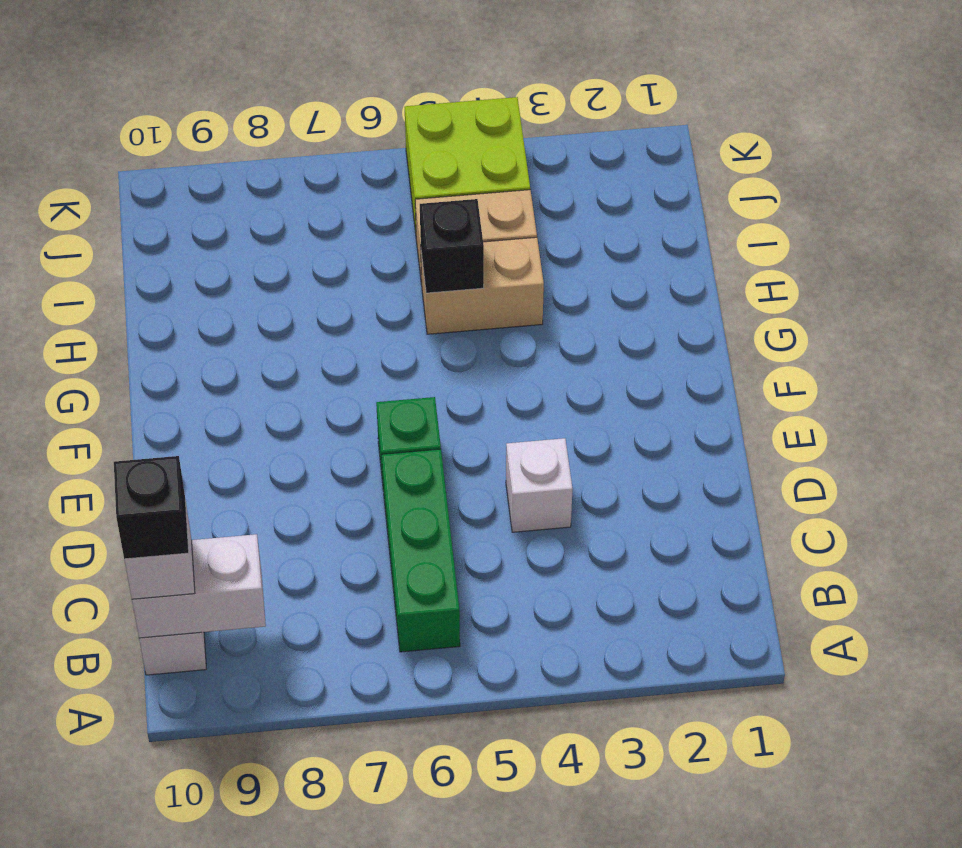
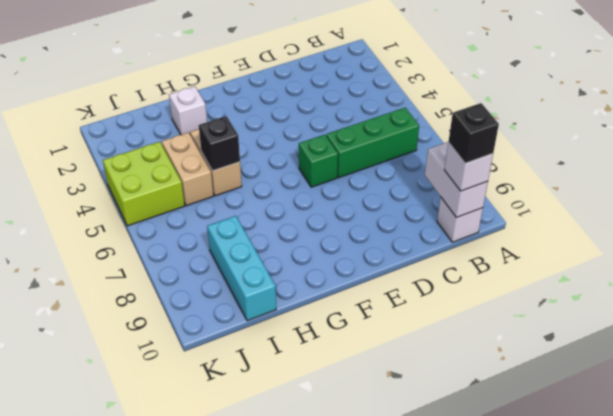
white brick D4 level 1 -> white brick H2 level 1
none -> cyan brick I8:I10 level 1

